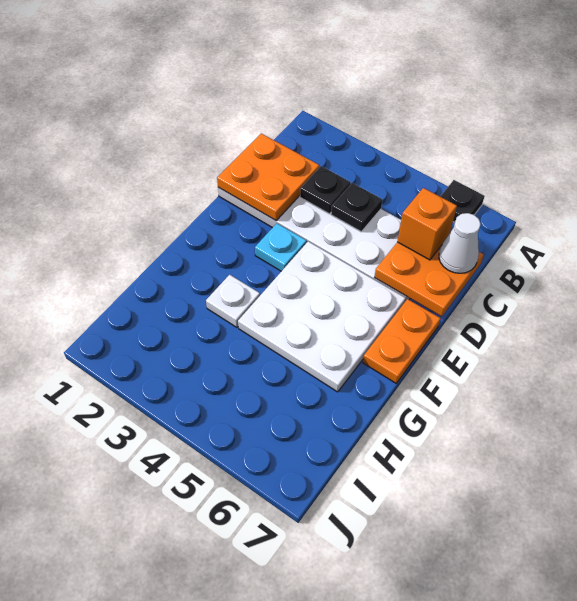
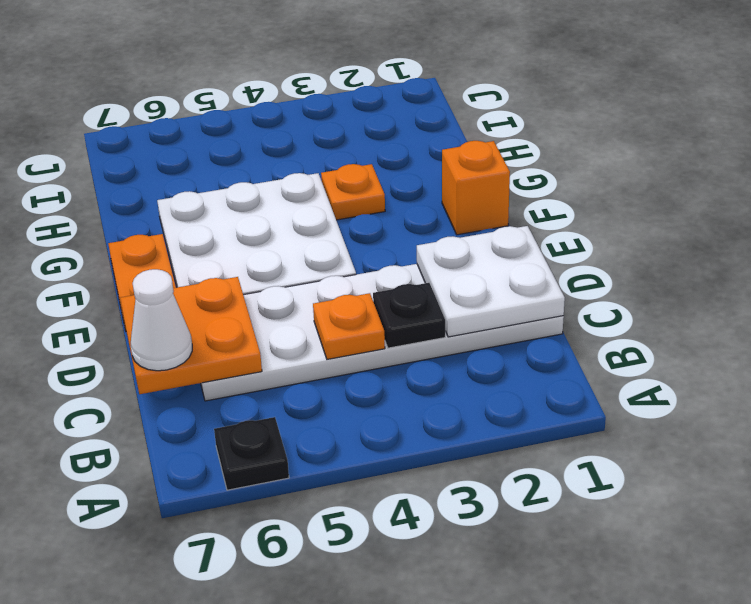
orange plate C1:D2 level 2 -> white plate C1:D2 level 2
black plate C4 level 2 -> orange plate C4 level 2
orange brick C6 level 3 -> orange brick F1 level 1
cyan plate E3 level 1 -> none
white plate G3 level 1 -> orange plate G3 level 1

